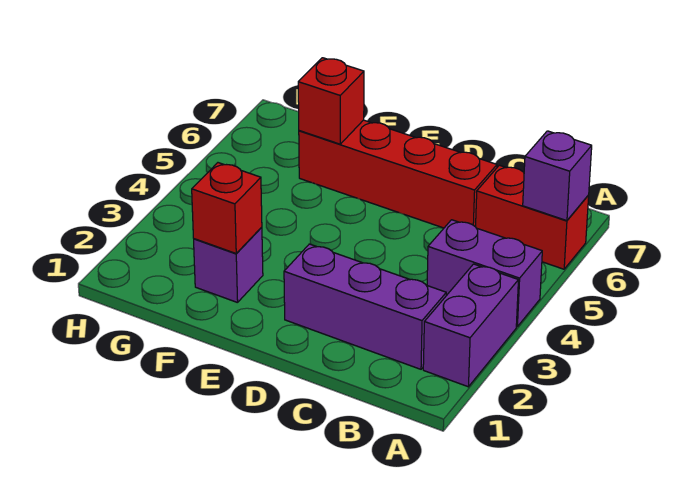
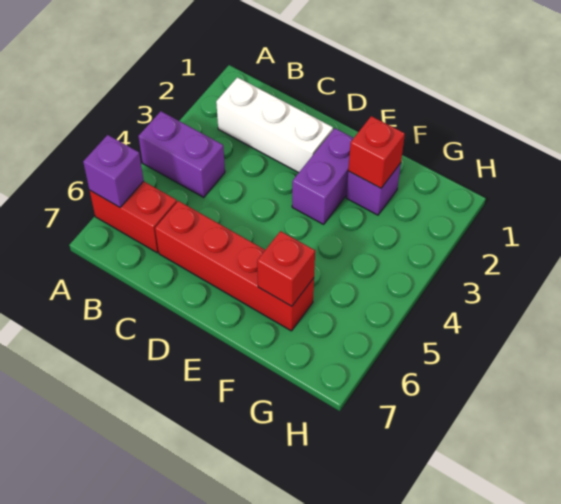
purple brick A2:A3 level 1 -> purple brick E2:E3 level 1
purple brick B2:D2 level 1 -> white brick B2:D2 level 1

